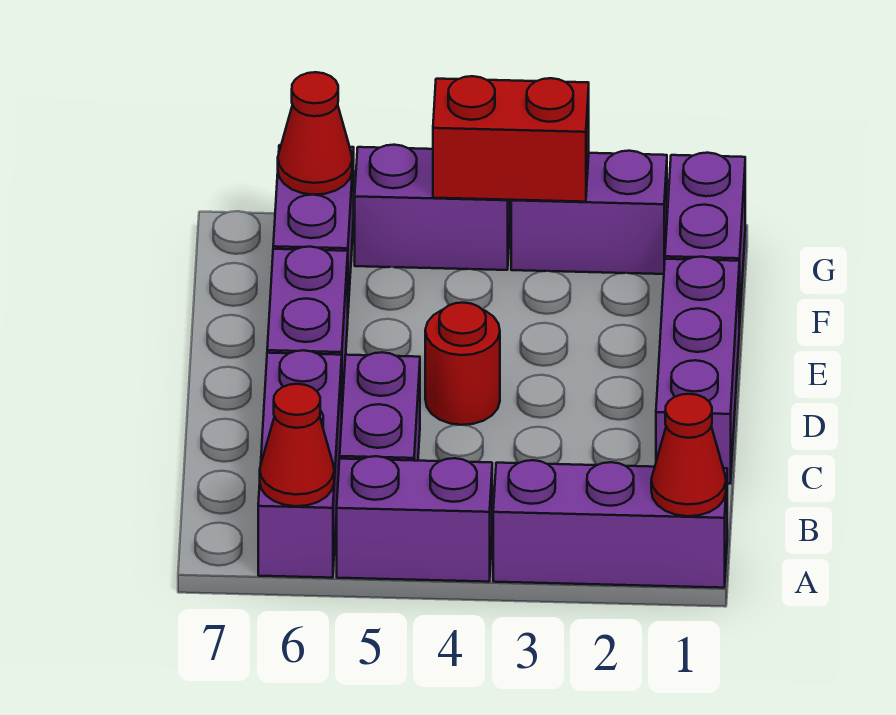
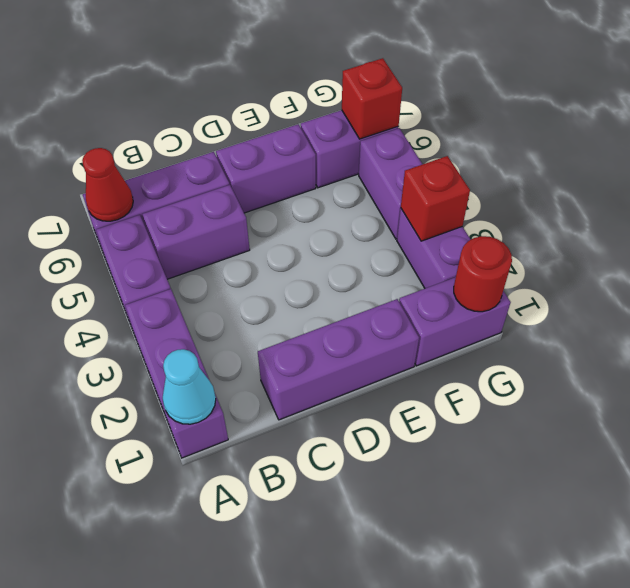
red cone A1 level 2 -> cyan cone A1 level 2
red round brick D4 level 1 -> red round brick G1 level 2
red brick G3:G4 level 2 -> red brick G3 level 2
red cone G6 level 2 -> red brick G6 level 2

